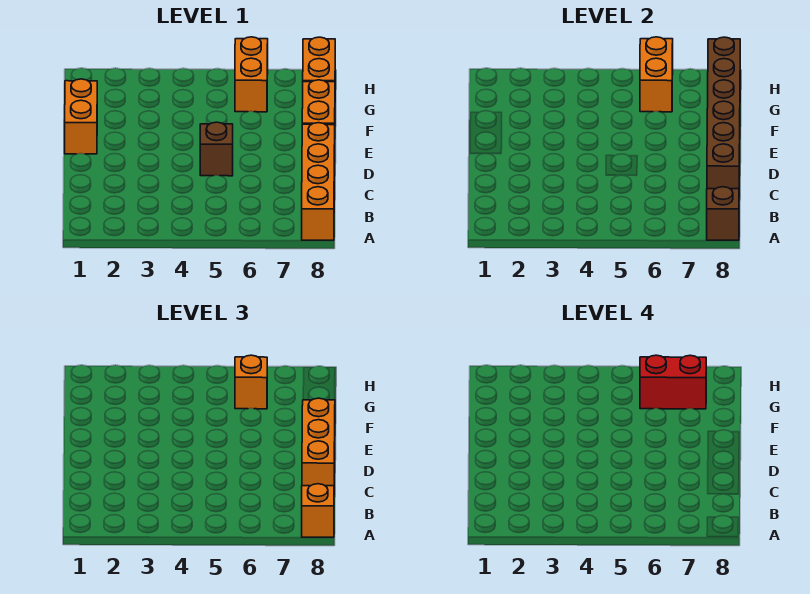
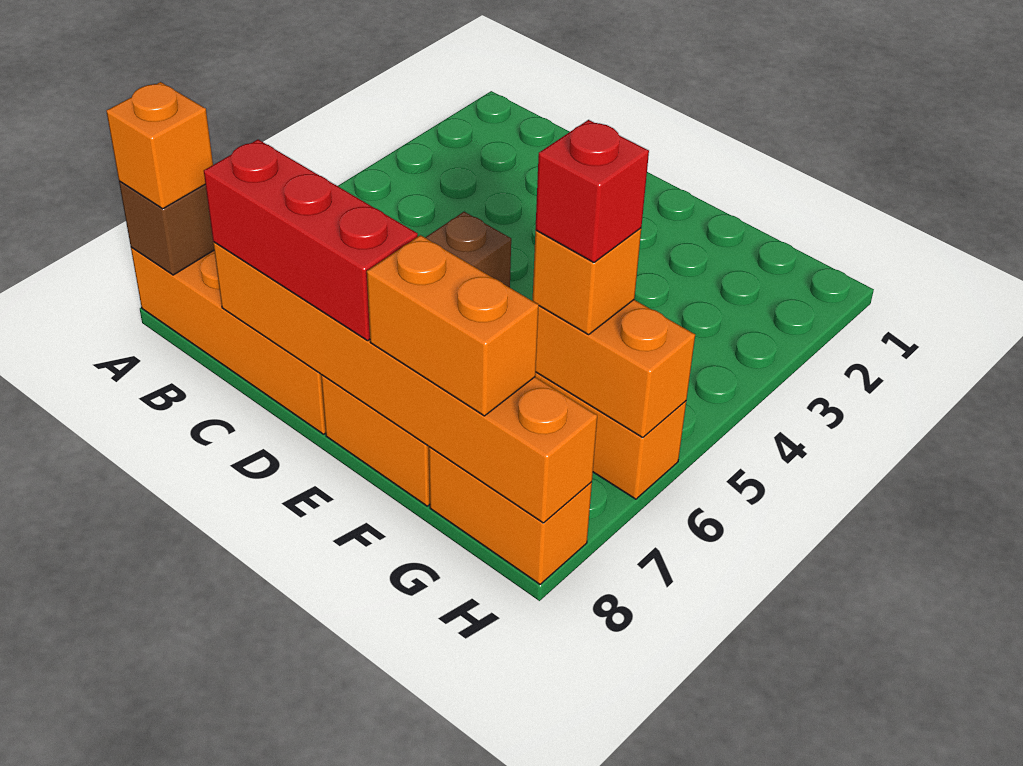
brown brick C8:H8 level 2 -> orange brick C8:H8 level 2
orange brick C8:E8 level 3 -> red brick C8:E8 level 3
orange brick E1:F1 level 1 -> orange brick F8:G8 level 3
red brick G6:G7 level 4 -> red brick G6 level 4

